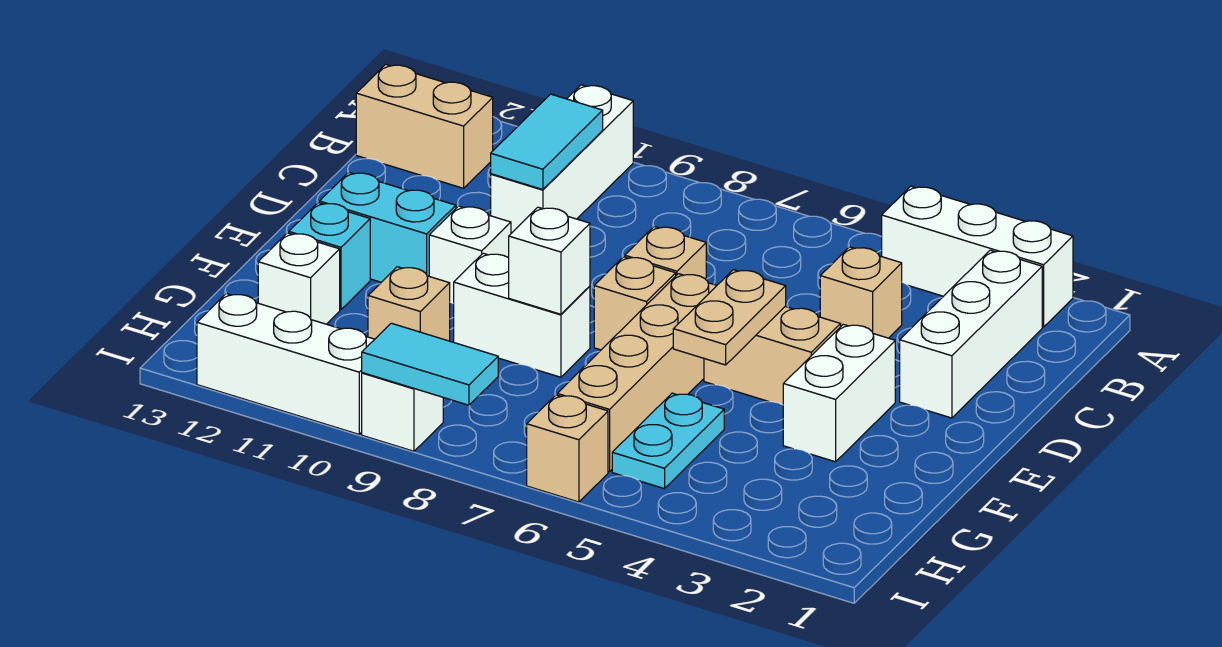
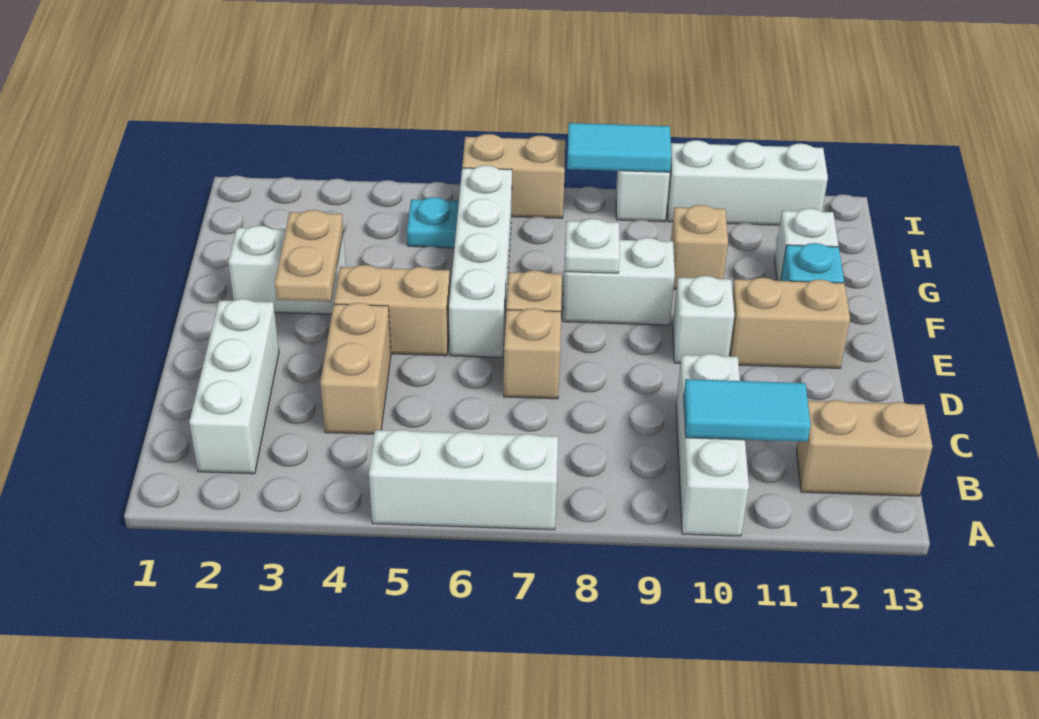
white brick A2:A4 level 1 -> white brick A5:A7 level 1
cyan tile B10:C10 level 2 -> cyan tile B10:B11 level 2
tan brick C4 level 1 -> tan brick C4:D4 level 1
white brick E3:F3 level 1 -> white brick F2:F3 level 1
tan plate E5:F5 level 2 -> tan plate E3:F3 level 2
tan brick E6:H6 level 1 -> white brick E6:H6 level 1
cyan brick E11:E12 level 1 -> tan brick E11:E12 level 1
white brick F8 level 2 -> white plate F8 level 2
cyan plate G5:H5 level 1 -> cyan plate H5 level 1
tan brick I6 level 1 -> tan brick I6:I7 level 1

